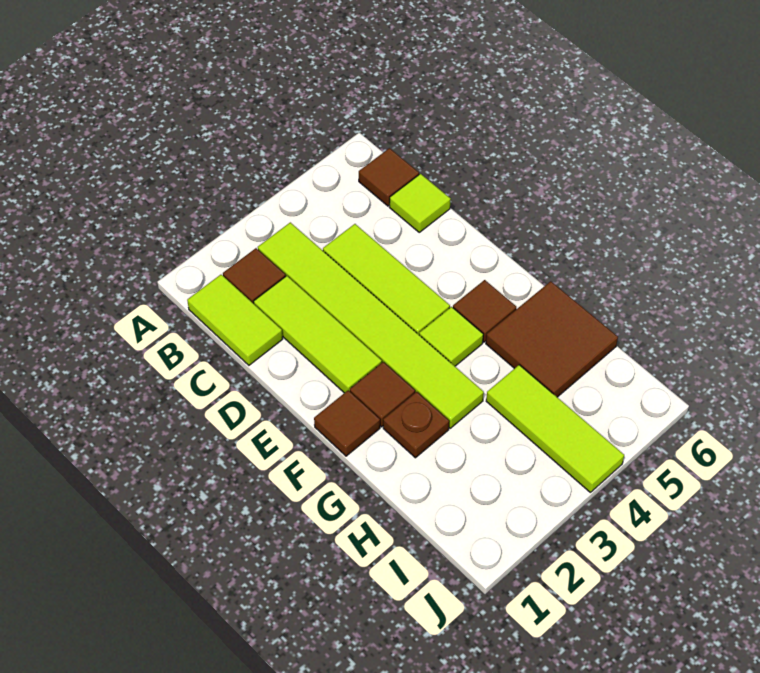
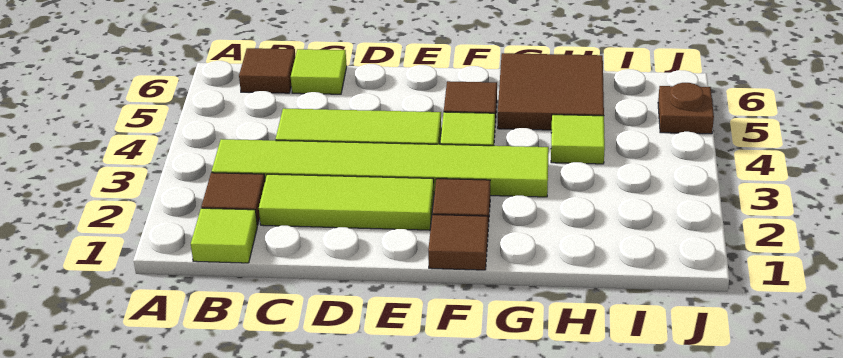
lime tile B1:C1 level 1 -> lime tile B1 level 1
brown plate G2 level 1 -> brown plate J5 level 1
lime tile H4:J4 level 1 -> lime tile H4 level 1

